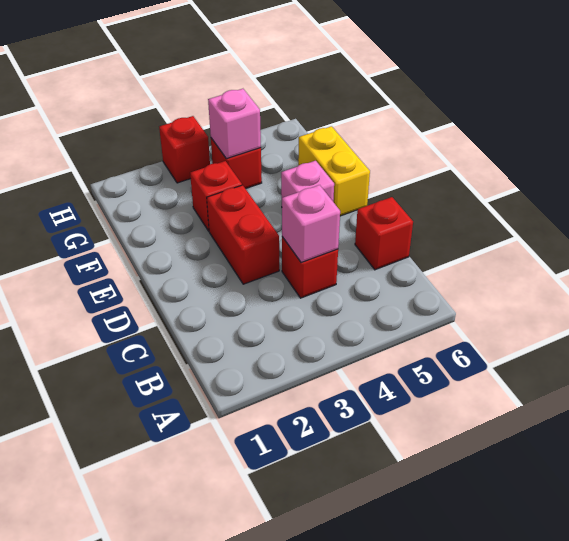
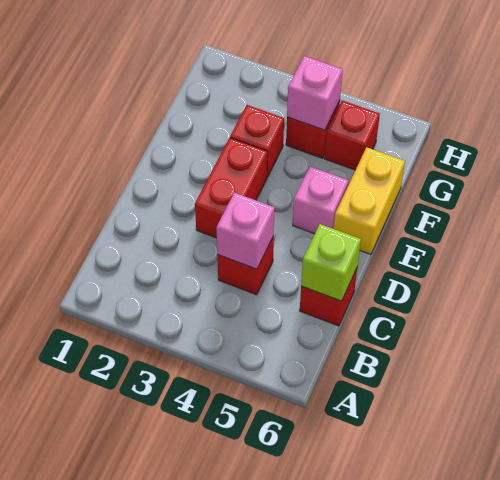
none -> lime brick C6 level 2
red brick H3 level 1 -> red brick G5 level 1

